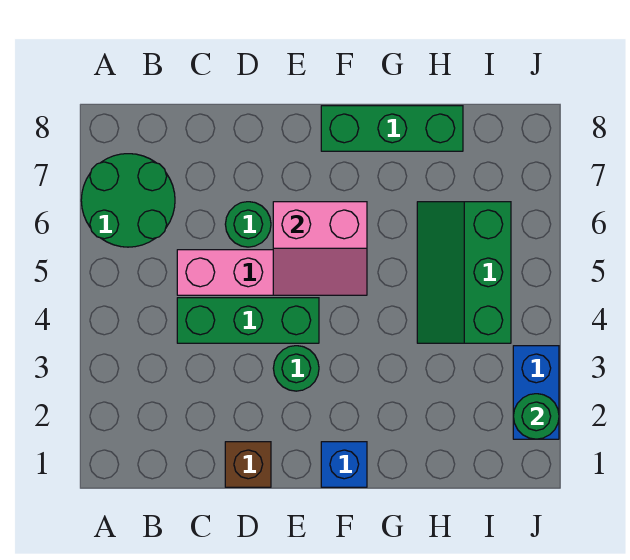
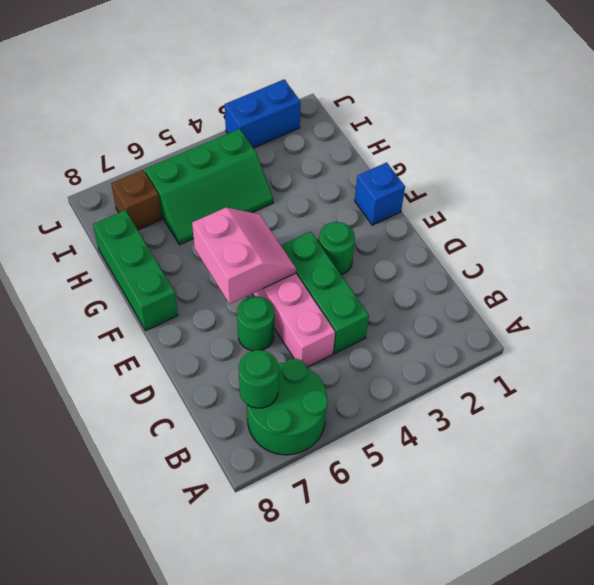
brown brick D1 level 1 -> brown brick I7 level 1
green round brick J2 level 2 -> green round brick B7 level 2

